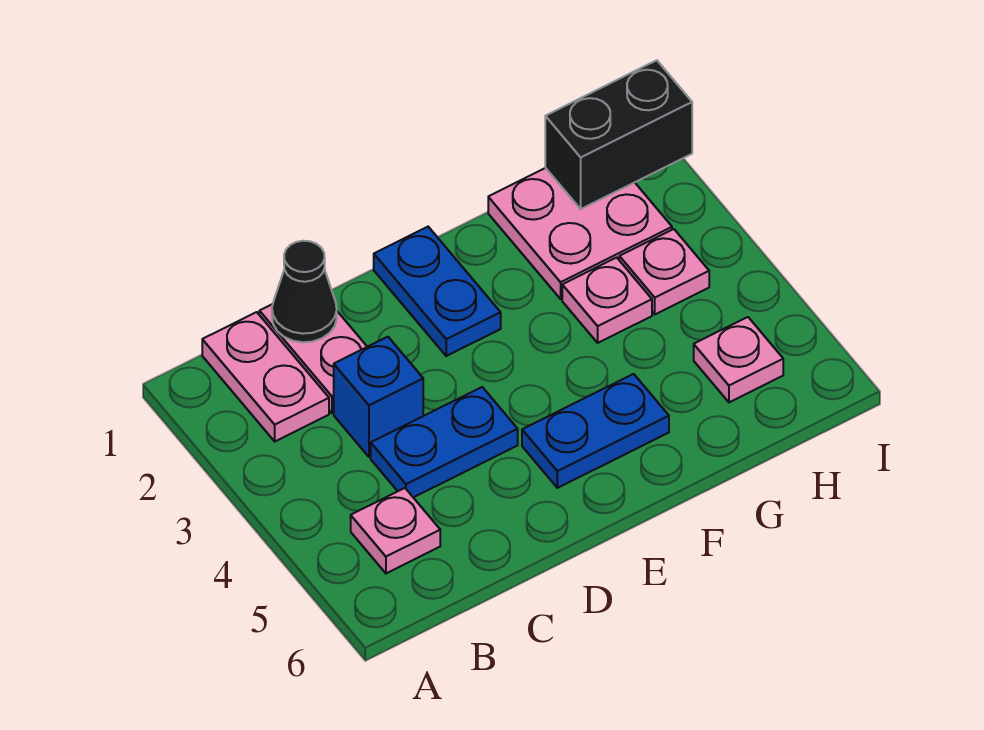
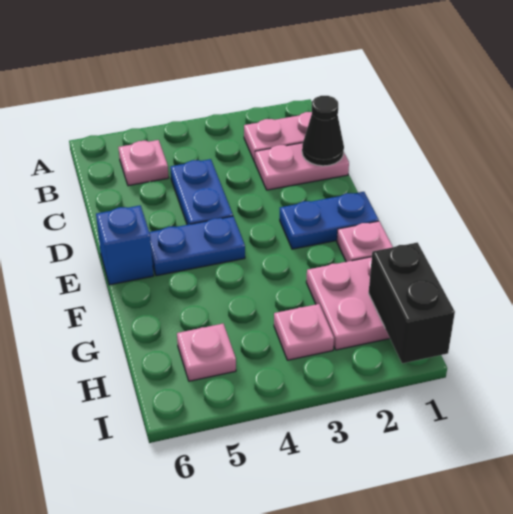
blue brick C3 level 1 -> blue brick E6 level 1
blue plate E5:F5 level 1 -> blue plate E4:E5 level 1
pink plate G3 level 1 -> pink plate F1 level 1

